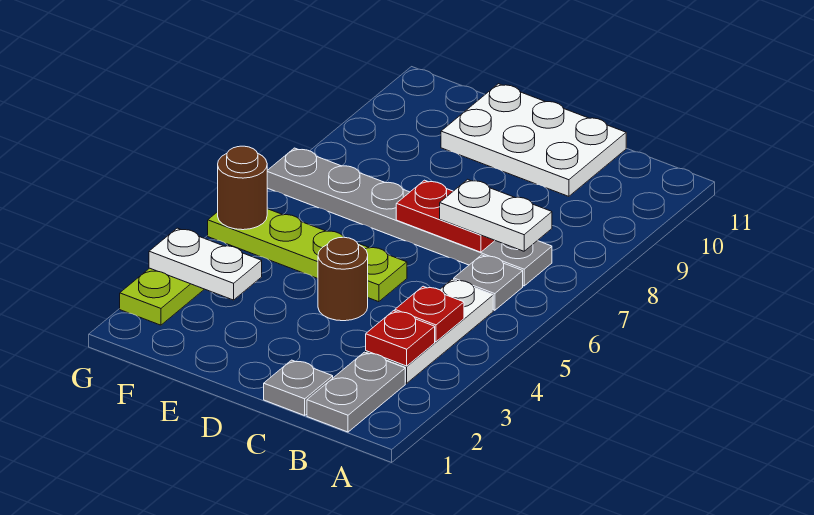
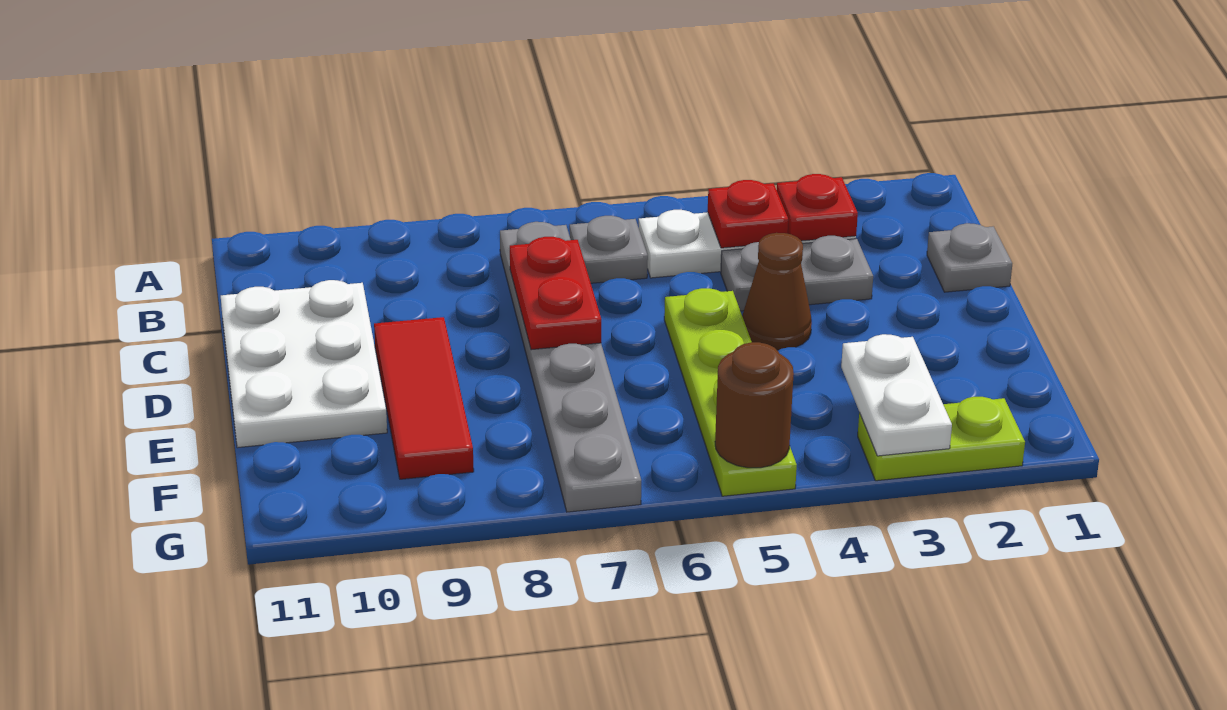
grey plate B1:B2 level 1 -> grey plate C3:C4 level 1
white plate B7:C7 level 3 -> none
brown round brick D4 level 1 -> brown cone D4 level 1
none -> red tile D9:F9 level 1

